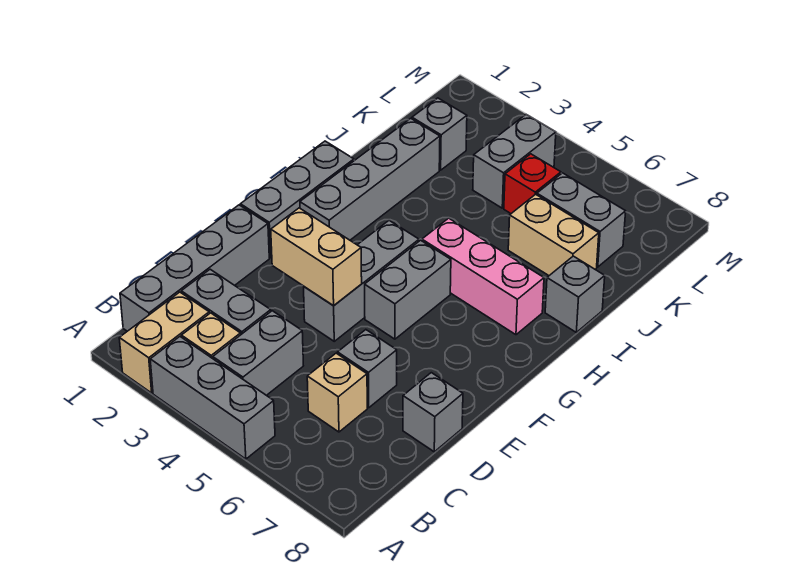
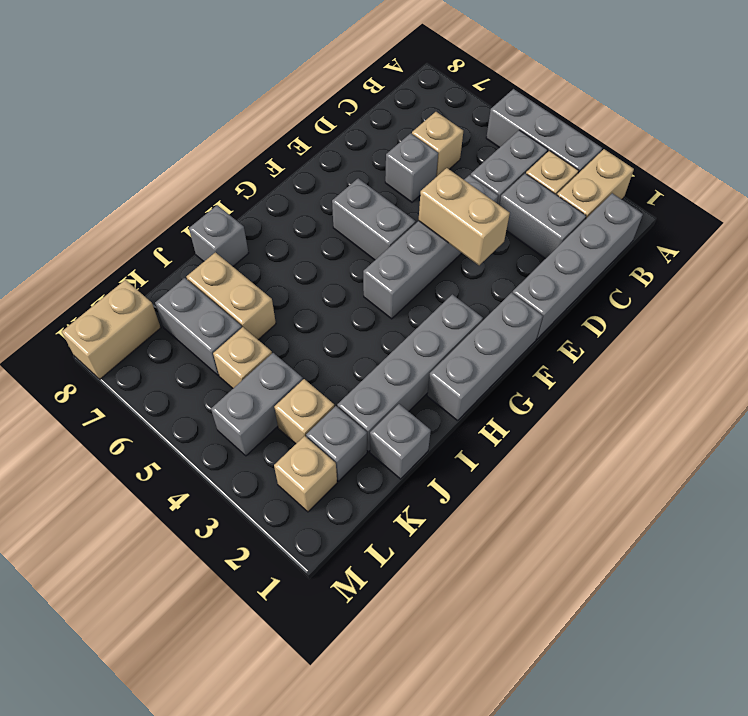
grey brick D8 level 1 -> grey brick J1 level 1
grey brick E4:G4 level 1 -> grey brick D4:G4 level 1
grey brick F5:G5 level 1 -> grey brick F5:F6 level 1
pink brick H5:H7 level 1 -> none
none -> tan brick K3 level 1
red brick K5 level 1 -> tan brick K5 level 1
none -> tan brick L2 level 1
none -> tan brick L8:M8 level 1

